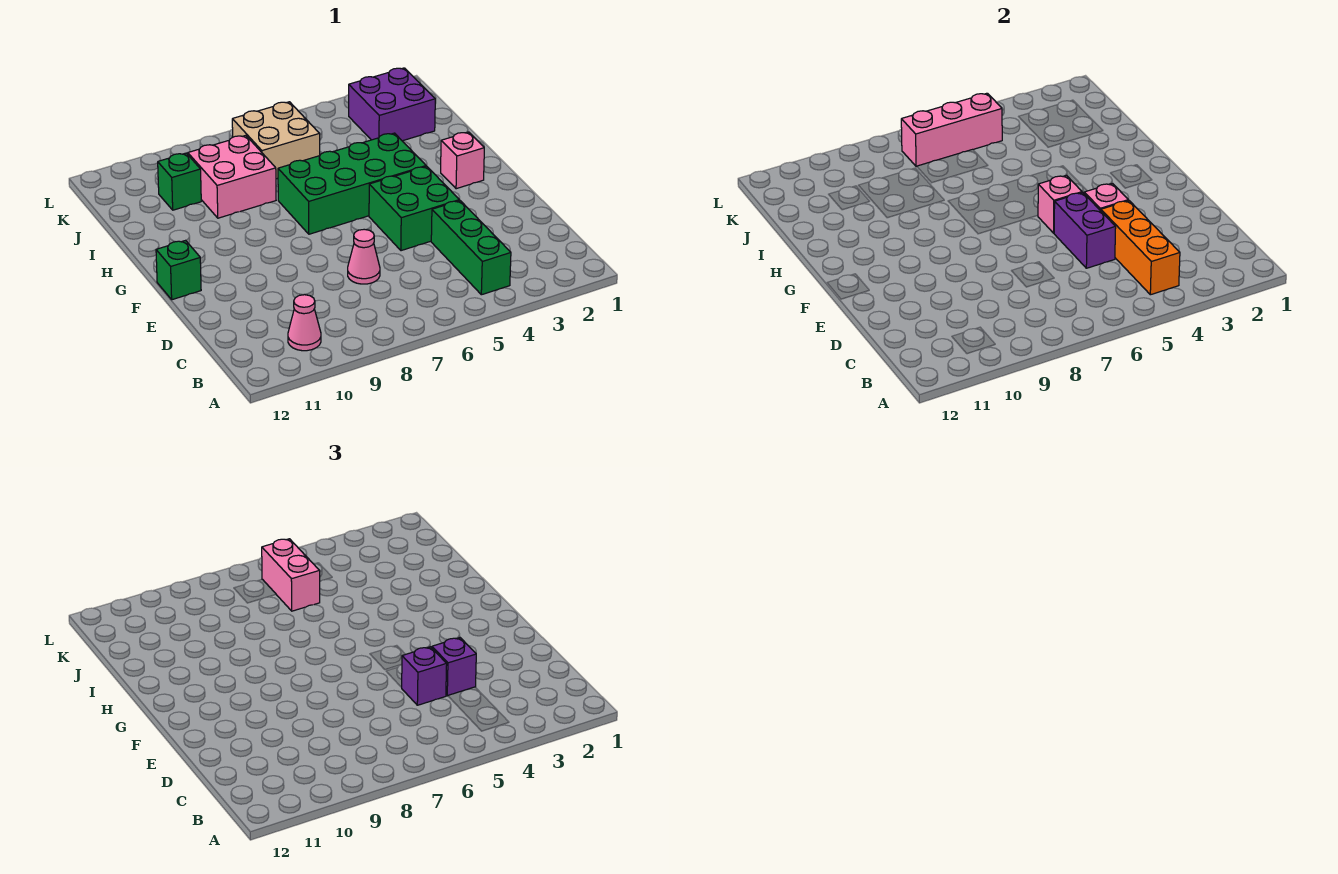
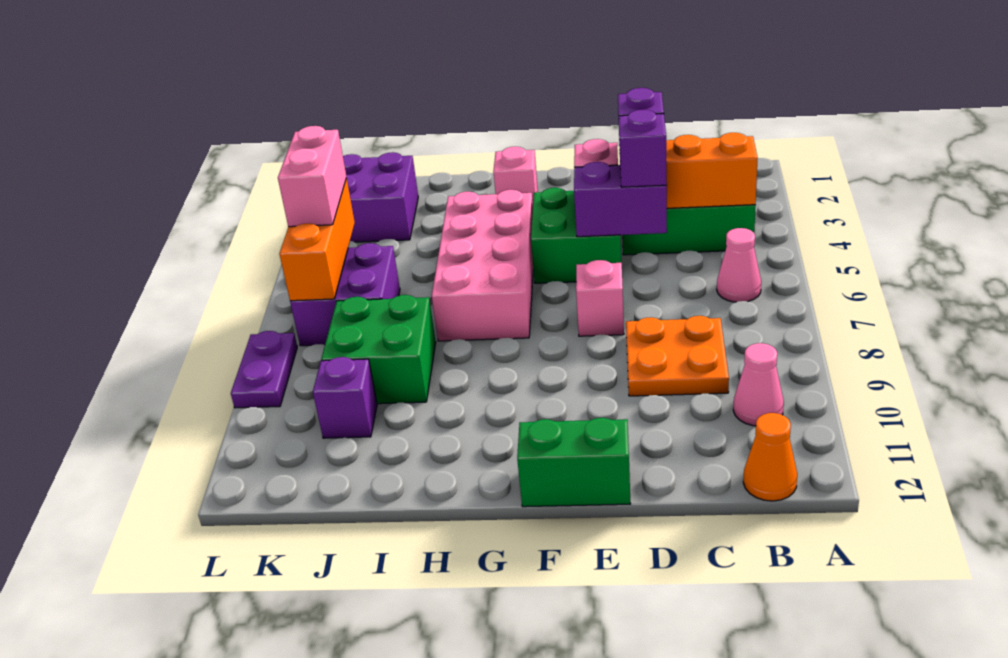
none -> orange cone B12 level 1
none -> orange plate C8:D9 level 1
pink cone D7 level 1 -> pink cone B6 level 1
pink brick F5 level 2 -> pink brick E7 level 1
green brick F12 level 1 -> green brick E12:F12 level 1
green brick G4:H7 level 1 -> pink brick G4:H7 level 1
pink brick I8:J9 level 1 -> green brick I8:J9 level 1
tan brick J6:K7 level 1 -> purple brick J6:K7 level 1
pink brick J6:K6 level 3 -> pink brick K5:K6 level 3
green brick J10 level 1 -> purple brick J10 level 1
pink brick K5:K7 level 2 -> orange brick K5:K7 level 2
none -> purple plate L8:L9 level 1

